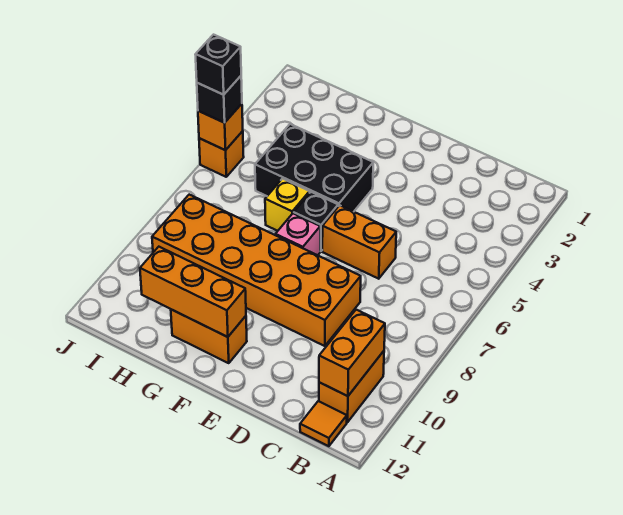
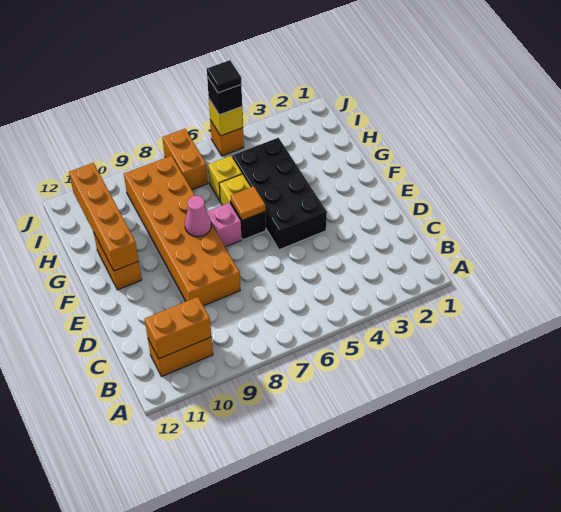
orange tile B12 level 1 -> orange tile F6 level 2
orange brick D6:E6 level 1 -> orange brick I7:J7 level 1
black brick F4:H5 level 1 -> black brick E4:H5 level 1
none -> pink cone F8 level 2
orange brick F11:H11 level 2 -> orange brick F11:I11 level 2
none -> yellow brick H6 level 1
orange brick J5 level 2 -> yellow brick J5 level 2
black brick J5 level 4 -> black tile J5 level 4

